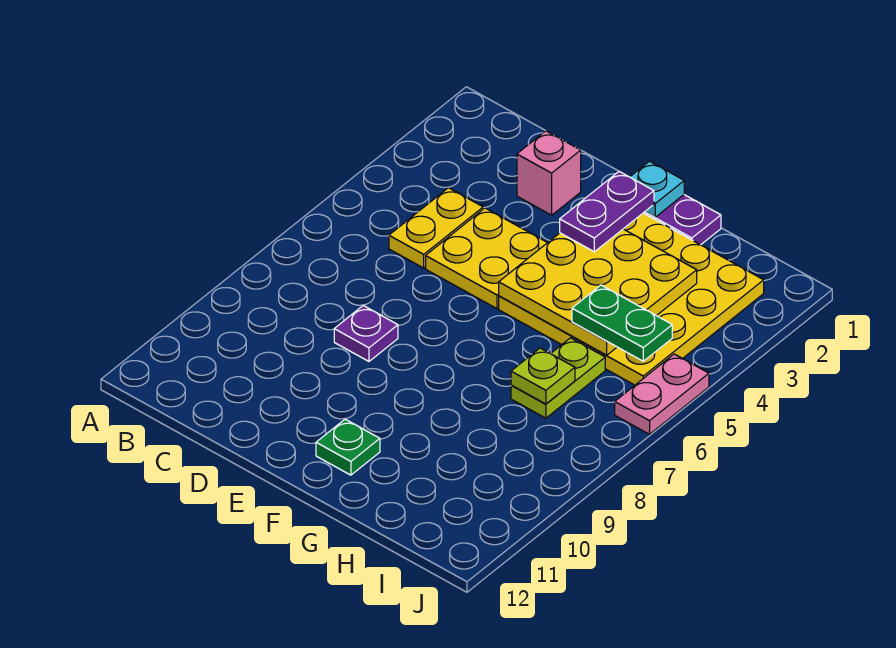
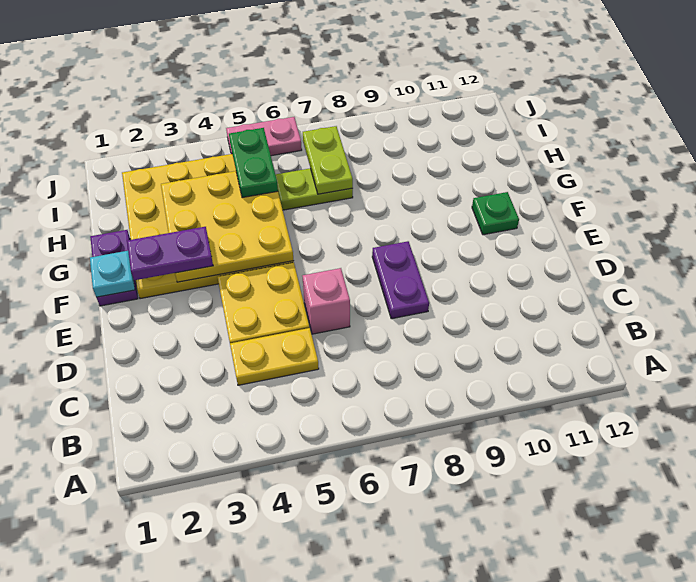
pink brick D2 level 1 -> pink brick D6 level 1
purple plate D8 level 1 -> purple plate D8:E8 level 1
lime plate H7 level 2 -> lime plate H7:I7 level 2

